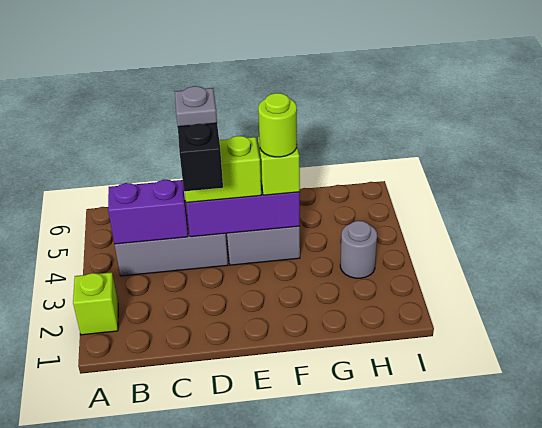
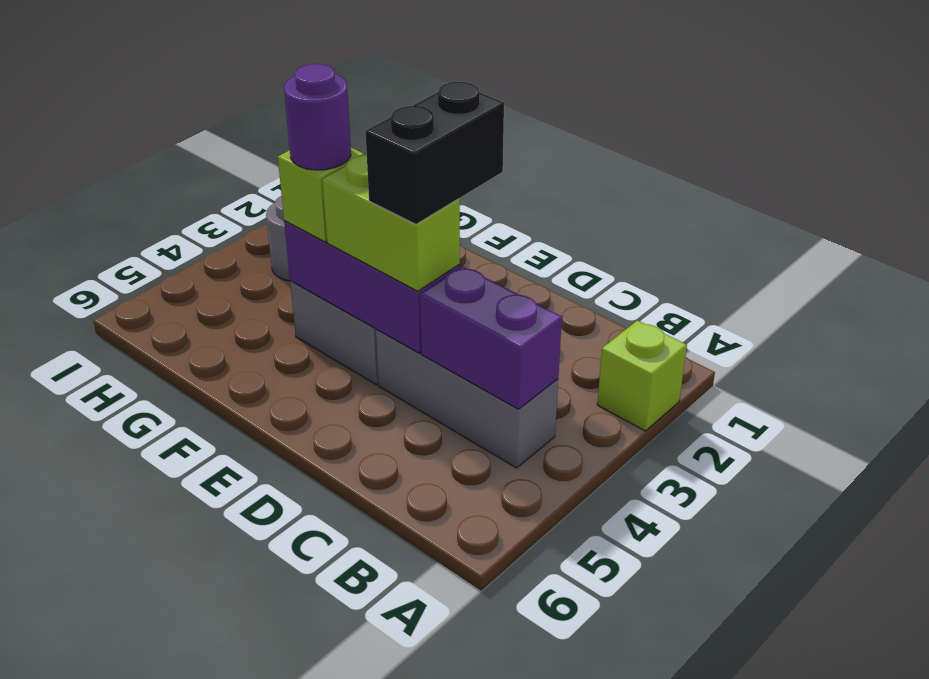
grey plate D4 level 5 -> none
lime round brick F4 level 4 -> purple round brick F4 level 4

